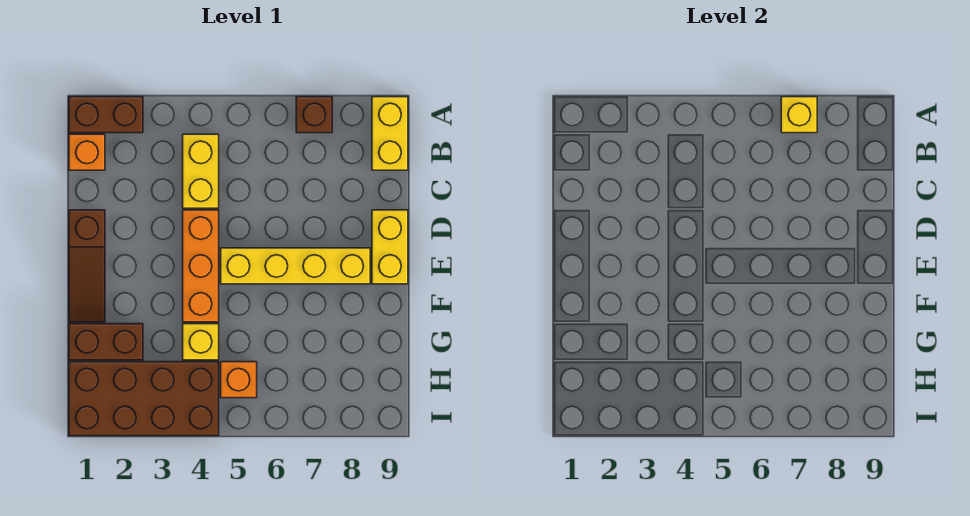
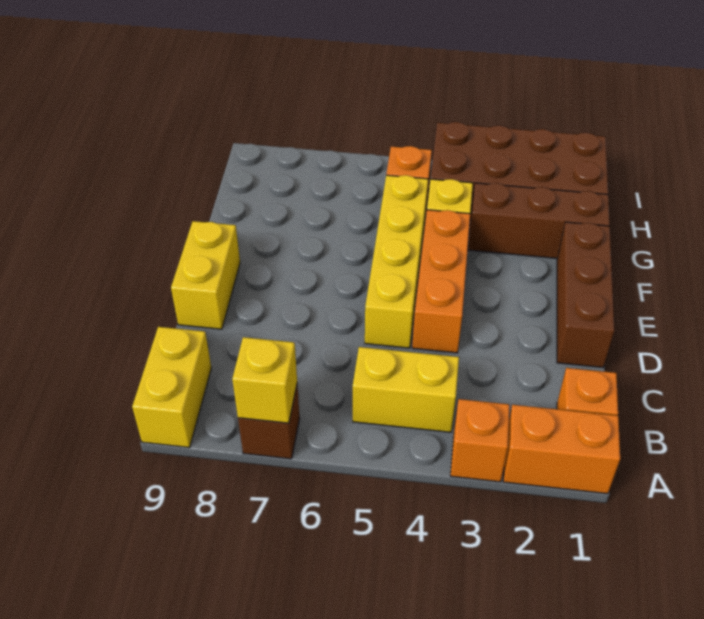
brown brick A1:A2 level 1 -> orange brick A1:A2 level 1
none -> orange brick A3 level 1
yellow brick B4:C4 level 1 -> yellow brick B4:B5 level 1
brown slope D1:F1 level 1 top D -> brown brick D1:F1 level 1
yellow brick E5:E8 level 1 -> yellow brick D5:G5 level 1
brown brick G1:G2 level 1 -> brown brick G1:G3 level 1

